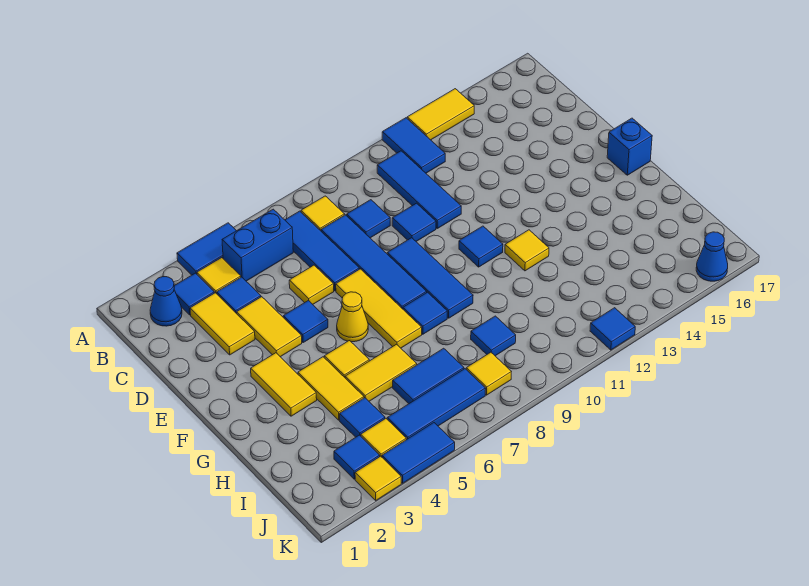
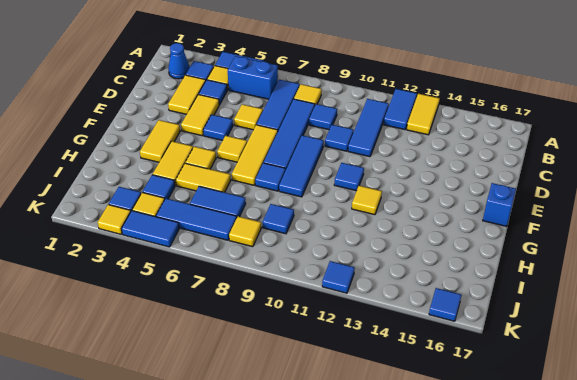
yellow tile A13:A14 level 1 -> yellow tile A13:B13 level 1
yellow cone F6 level 1 -> yellow tile F6 level 1
blue cone K16 level 1 -> blue tile K16 level 1

